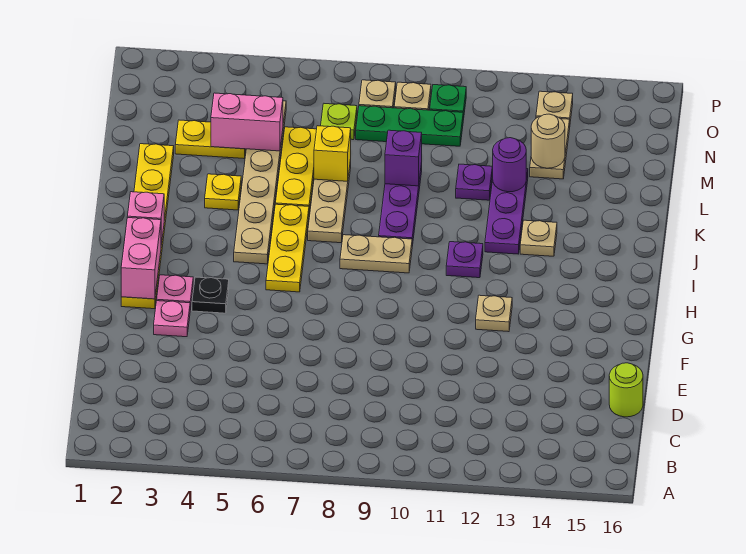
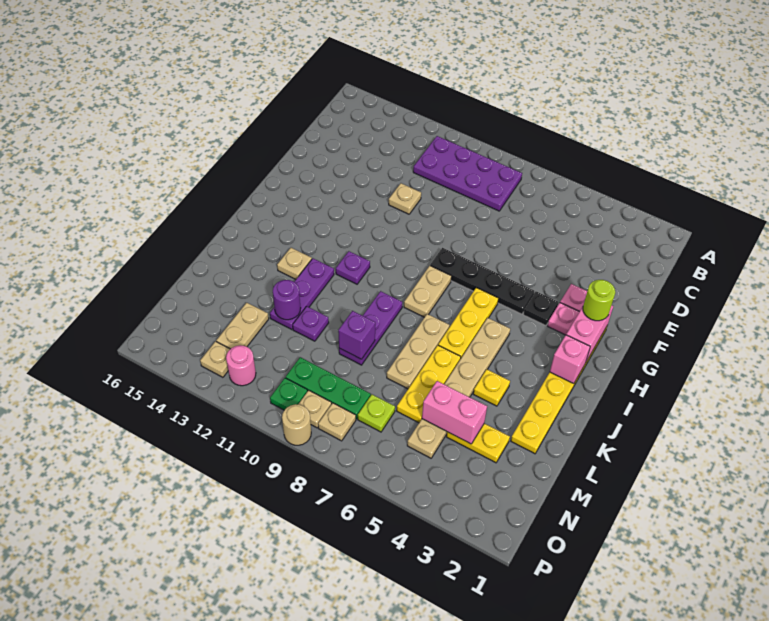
none -> purple plate B8:C11 level 1
lime round brick D16 level 1 -> lime round brick G2 level 3
none -> black plate G5:G8 level 1
tan plate G12 level 1 -> tan plate E11 level 1
tan plate I8:I9 level 1 -> tan plate H8:I8 level 1
yellow brick L7 level 2 -> none
tan round brick M13 level 2 -> tan round brick P9 level 1
none -> pink round brick O12 level 1

